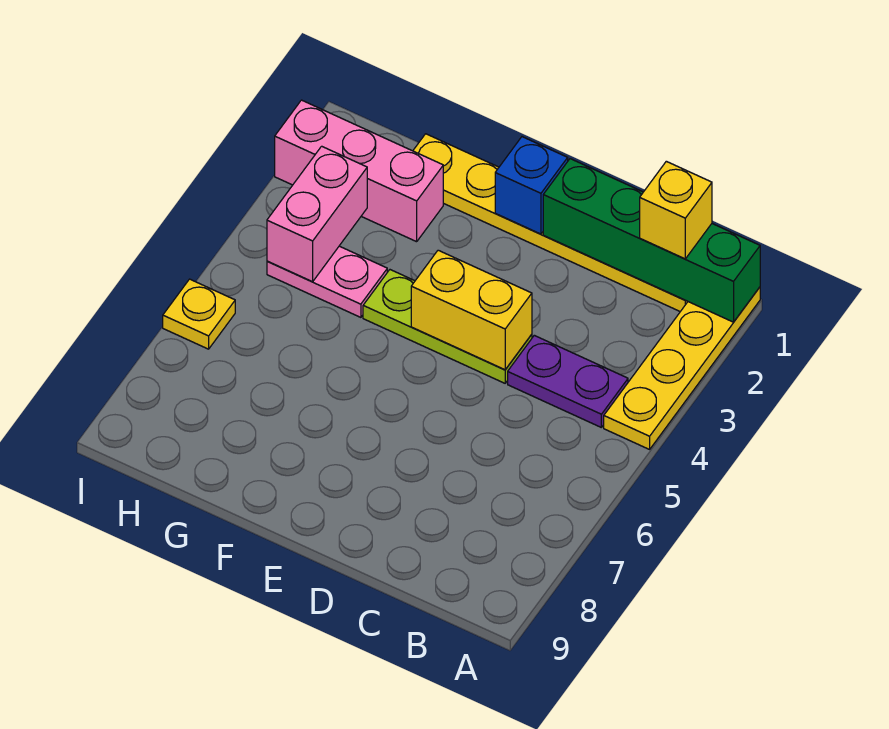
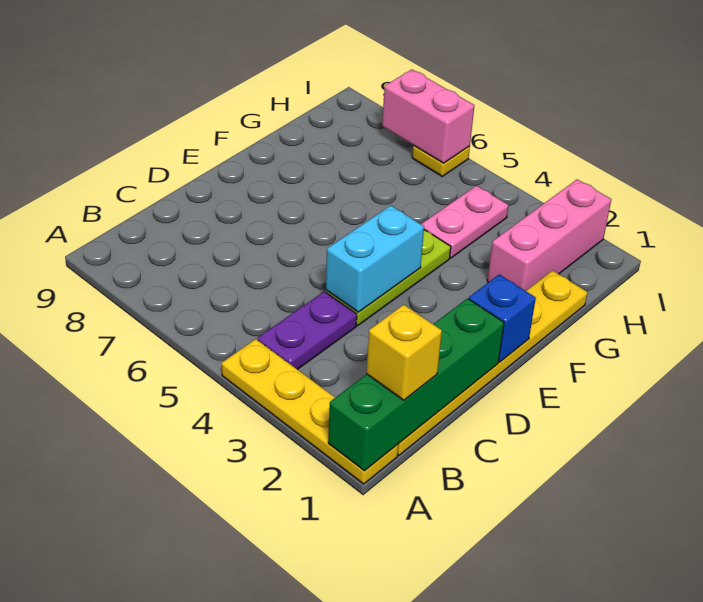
yellow brick D4:E4 level 2 -> cyan brick D4:E4 level 2
pink brick H3:H4 level 2 -> pink brick I6:I7 level 2

